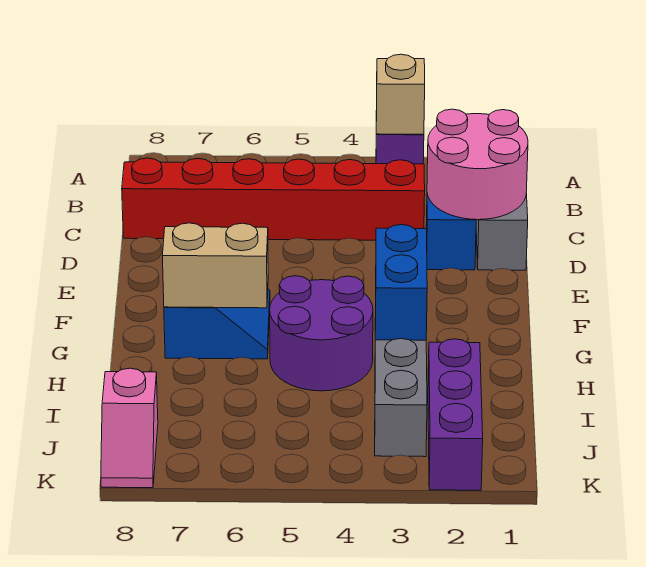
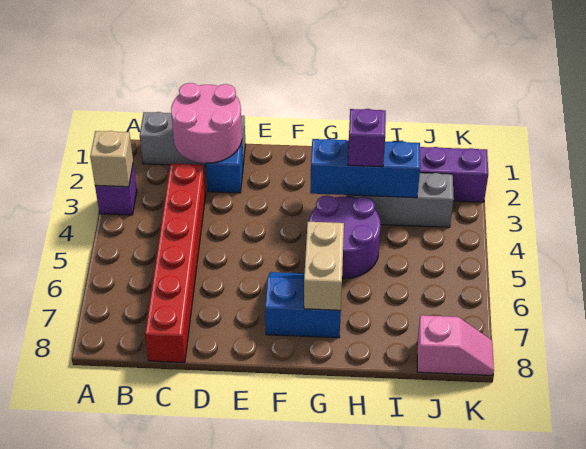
blue brick G3:H3 level 2 -> blue brick G3:I3 level 2
none -> purple brick H3 level 3

